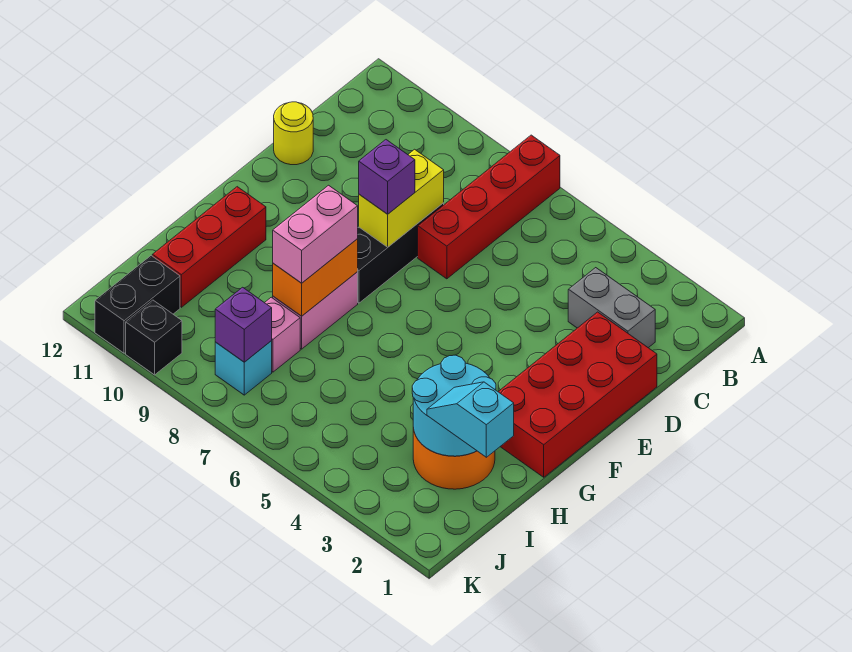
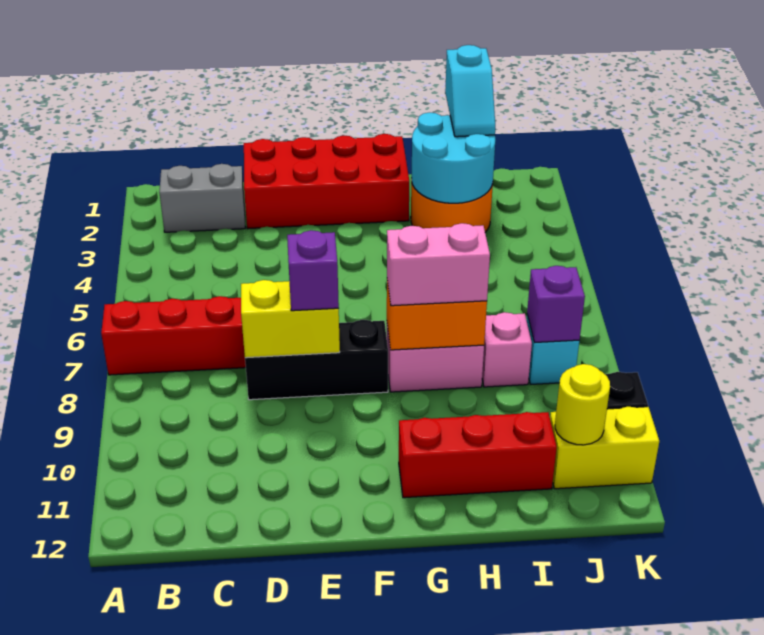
grey brick C2:C3 level 1 -> grey brick B2:C2 level 1
yellow round brick D12 level 1 -> yellow round brick J11 level 2
black brick J11:K11 level 1 -> yellow brick J11:K11 level 1

